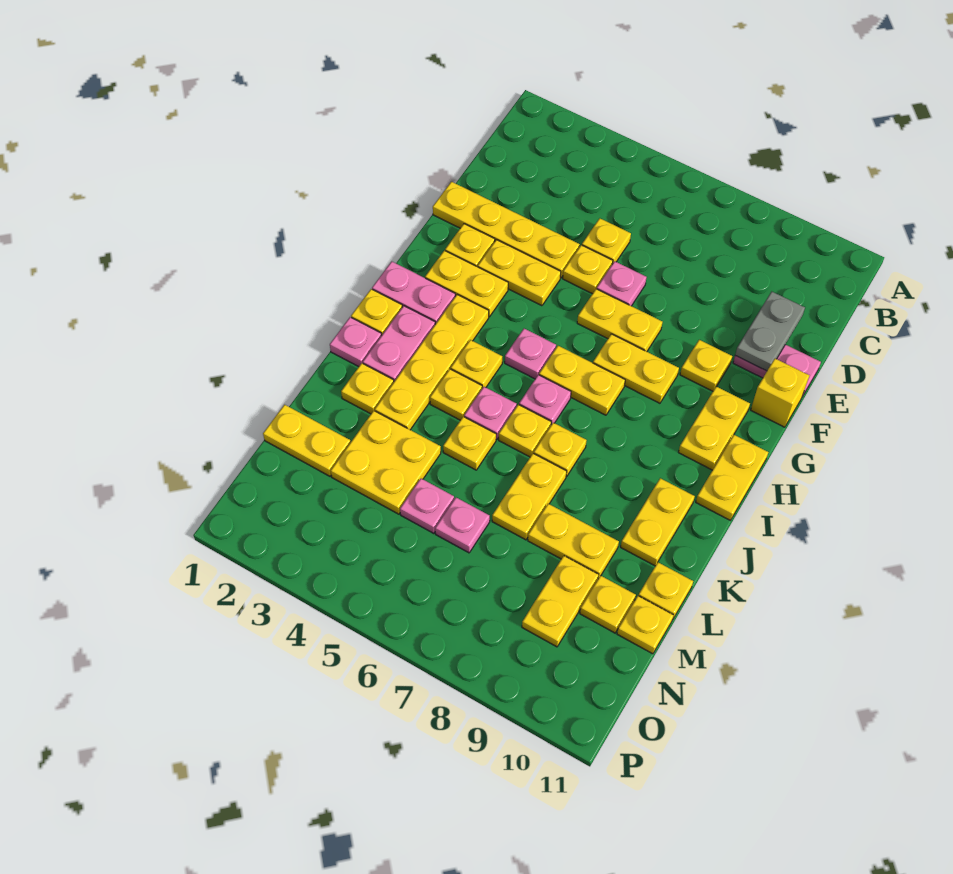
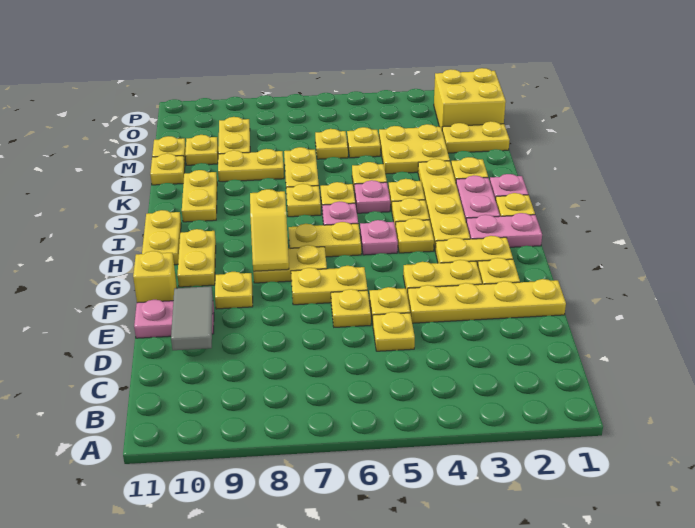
grey plate D10:E10 level 2 -> grey tile D10:E10 level 2
pink plate E6 level 1 -> yellow plate E6 level 1
none -> yellow slope G8:H8 level 2 top H
none -> yellow plate H4 level 1
pink plate M5 level 1 -> yellow plate M5 level 1
pink plate M6 level 1 -> yellow plate M6 level 1
none -> yellow brick N1:O2 level 1

